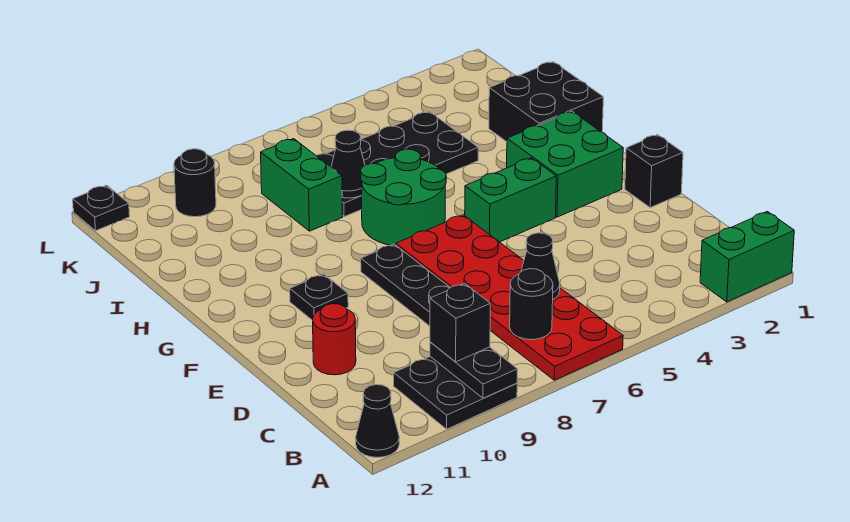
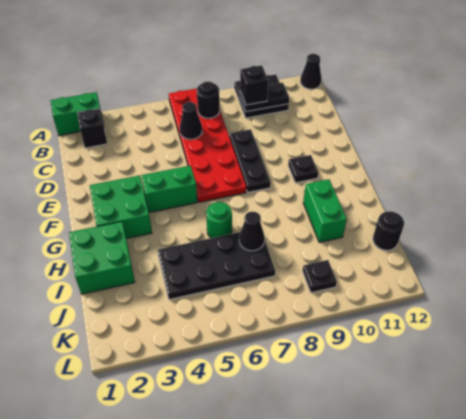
black plate A9:B9 level 2 -> black plate B9:B10 level 2
red round brick D11 level 1 -> none
black brick E1 level 1 -> black brick B2 level 1
green round brick G6:H7 level 1 -> green round brick H6 level 1
black brick H1:I2 level 1 -> green brick H1:I2 level 1
green brick I8:J8 level 1 -> green brick H10:I10 level 1
black round brick K10 level 1 -> black round brick J12 level 1
black plate L12 level 1 -> black plate K9 level 1

